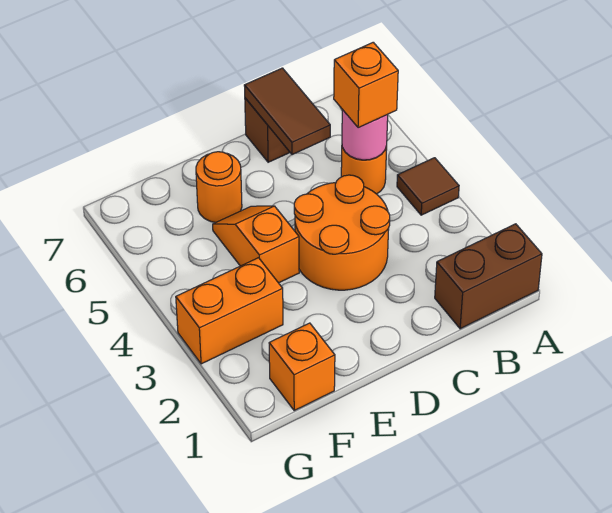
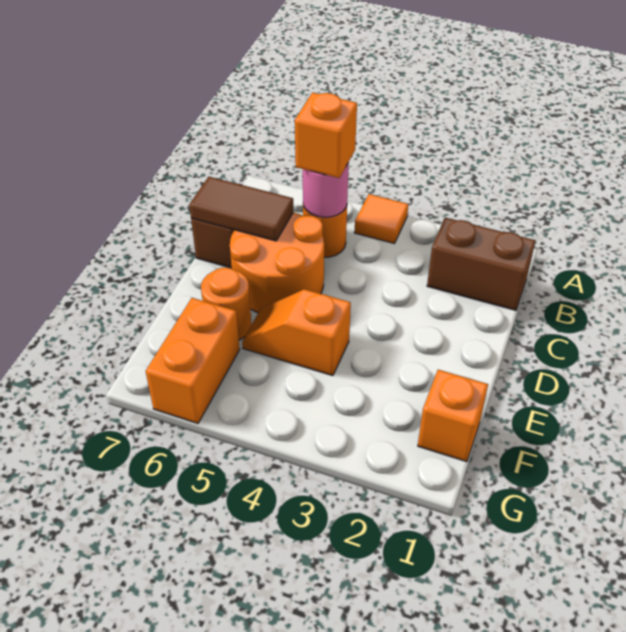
brown brick A1:B1 level 1 -> brown brick B1:B2 level 1
brown tile A4 level 1 -> orange tile A4 level 1
orange round brick C3:D4 level 1 -> orange round brick C5:D6 level 1
orange brick F3:G3 level 1 -> orange brick F6:G6 level 1

